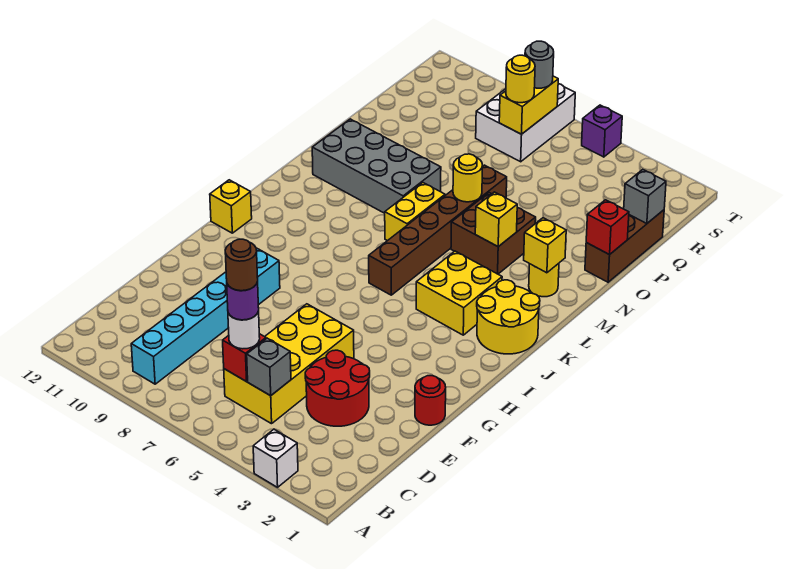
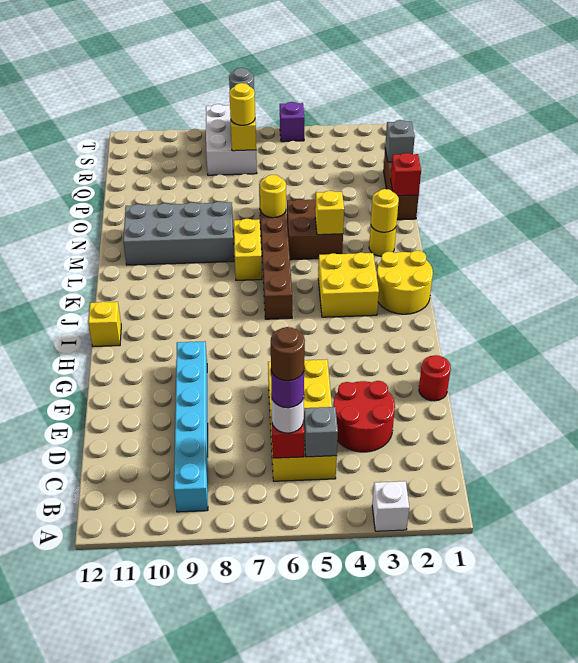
yellow brick M2 level 2 -> yellow round brick M2 level 2

